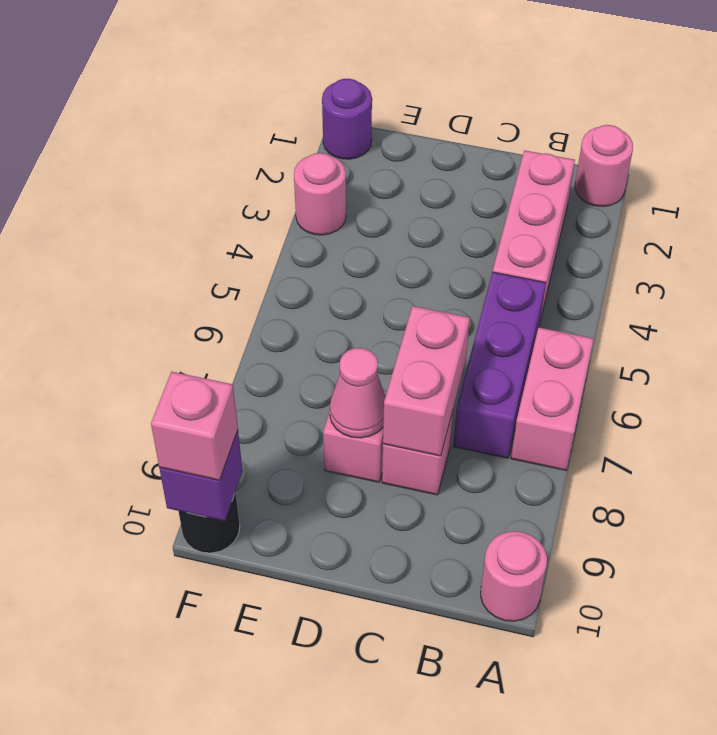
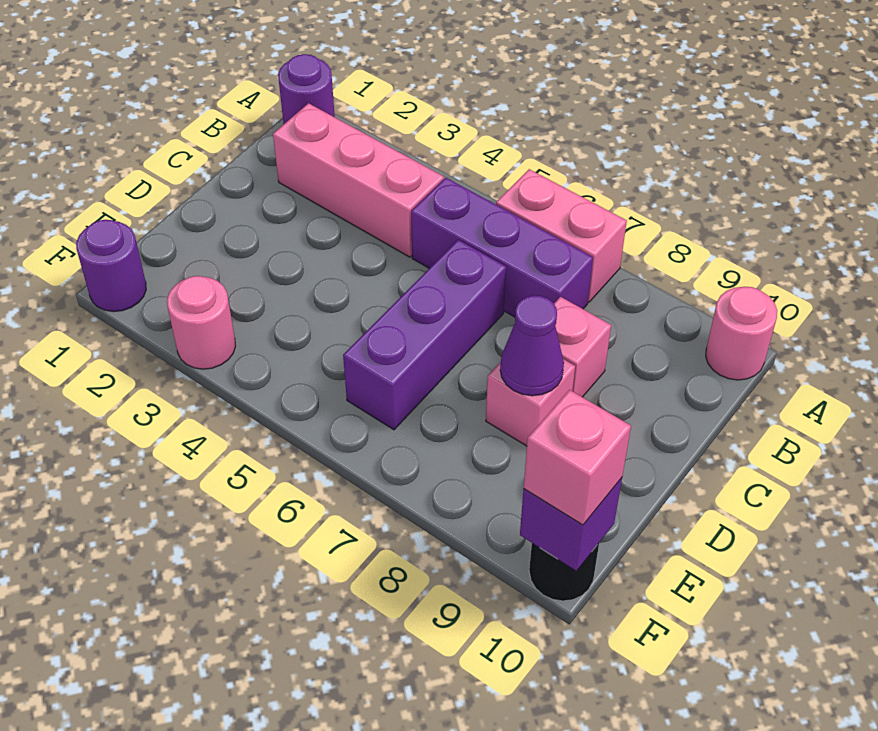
pink round brick A1 level 1 -> purple round brick A1 level 1
none -> purple brick C6:E6 level 1
pink brick C7:C8 level 2 -> none
pink cone D8 level 2 -> purple cone D8 level 2

